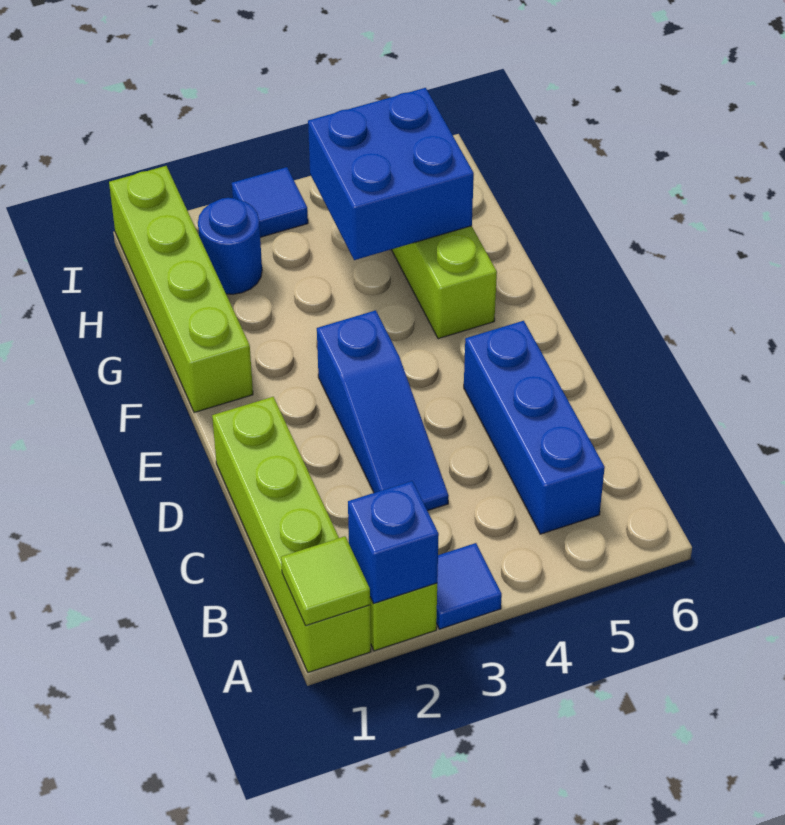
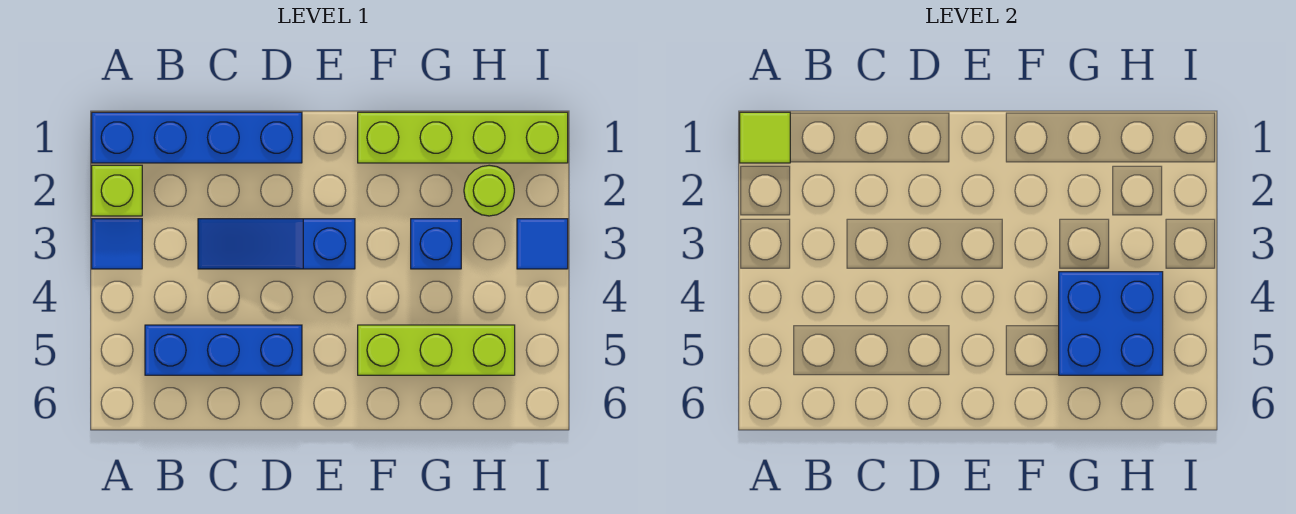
lime brick A1:D1 level 1 -> blue brick A1:D1 level 1
blue brick A2 level 2 -> blue brick G3 level 1
blue round brick H2 level 1 -> lime round brick H2 level 1

